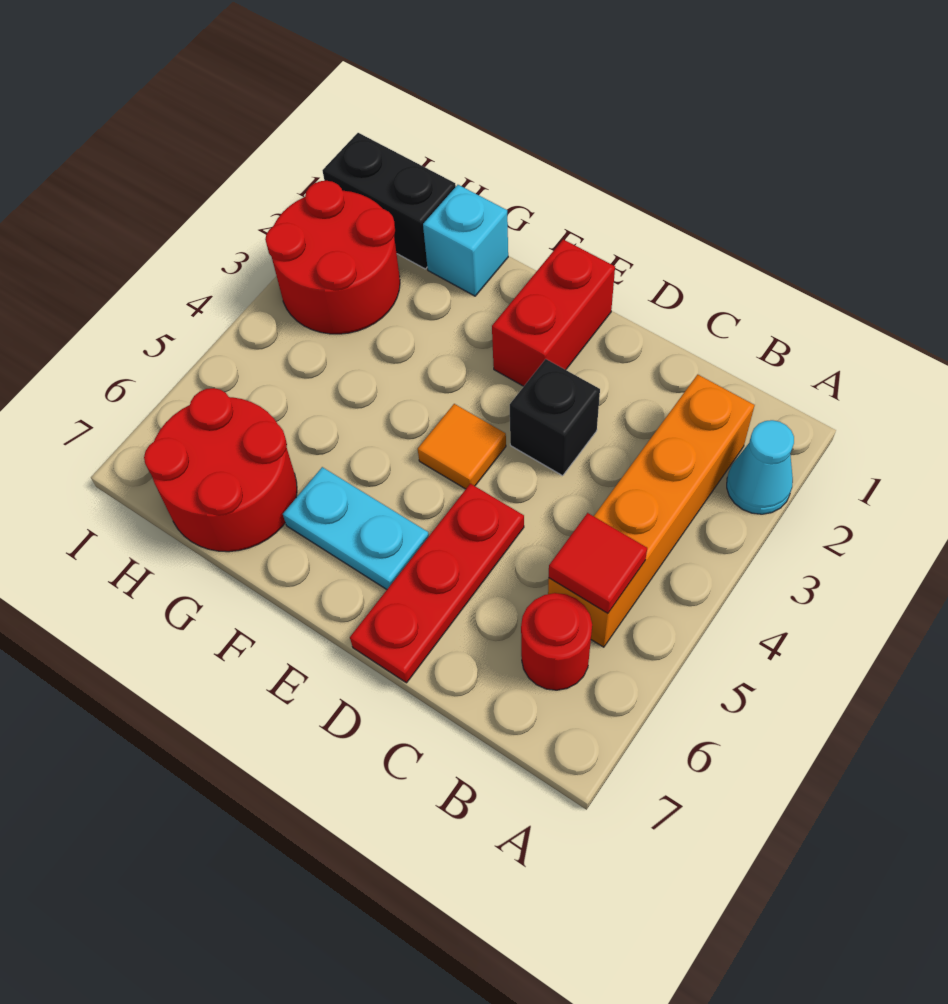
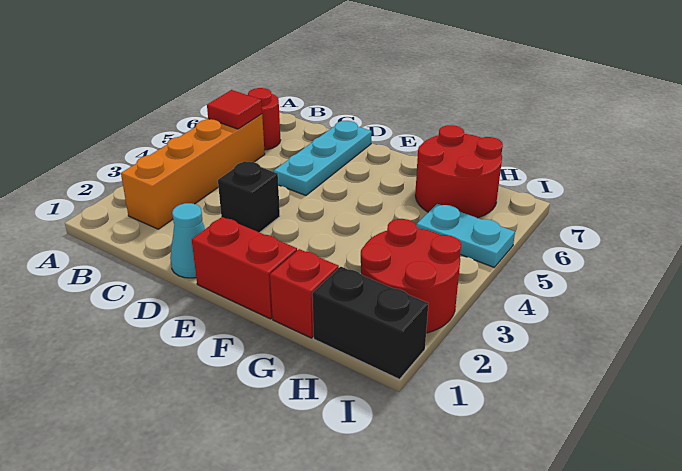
cyan cone A2 level 1 -> cyan cone D1 level 1
red plate D5:D7 level 1 -> cyan plate D5:D7 level 1
red brick E1:E2 level 1 -> red brick E1:F1 level 1
orange tile E4 level 1 -> none
cyan plate E6:F6 level 1 -> cyan plate H5:I5 level 1
cyan brick G1 level 1 -> red brick G1 level 1

